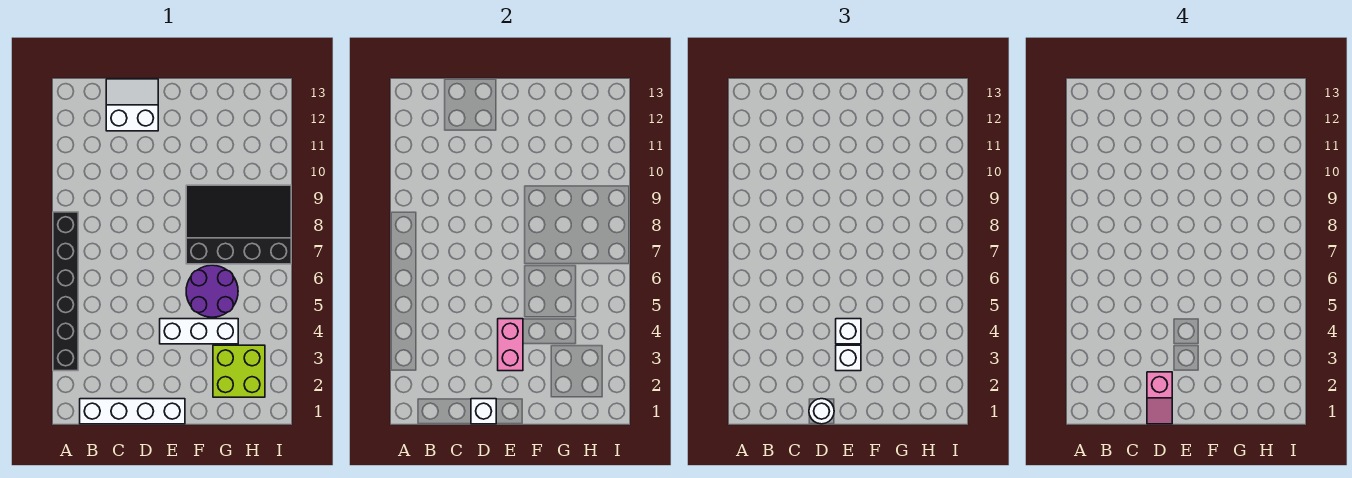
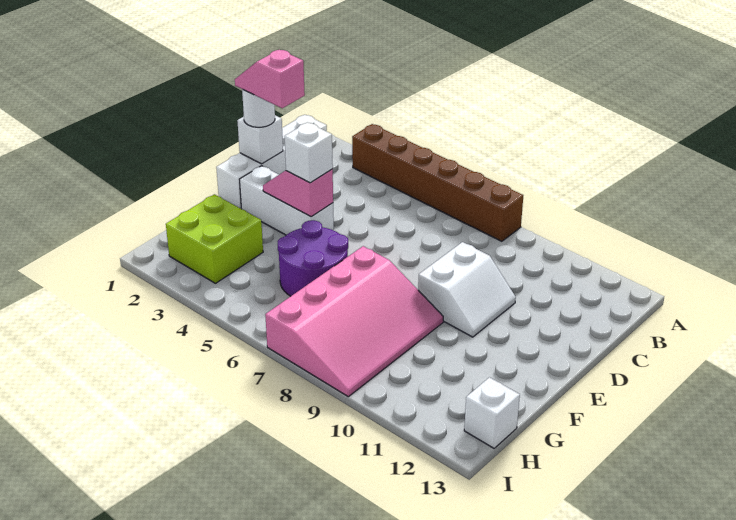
black brick A3:A8 level 1 -> brown brick A3:A8 level 1
white slope C12:D13 level 1 top 12 -> white slope D9:E10 level 1 top 9
pink brick E3:E4 level 2 -> pink slope E3:E4 level 2 top 4
white brick E3 level 3 -> white brick H13 level 1
white brick E4:G4 level 1 -> white brick E2:E4 level 1
black slope F7:I9 level 1 top 7 -> pink slope F7:I9 level 1 top 7

